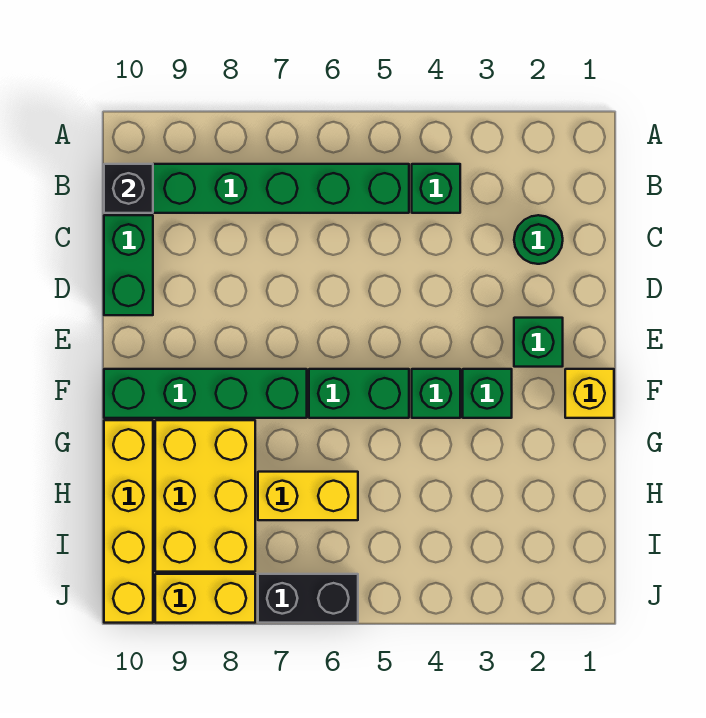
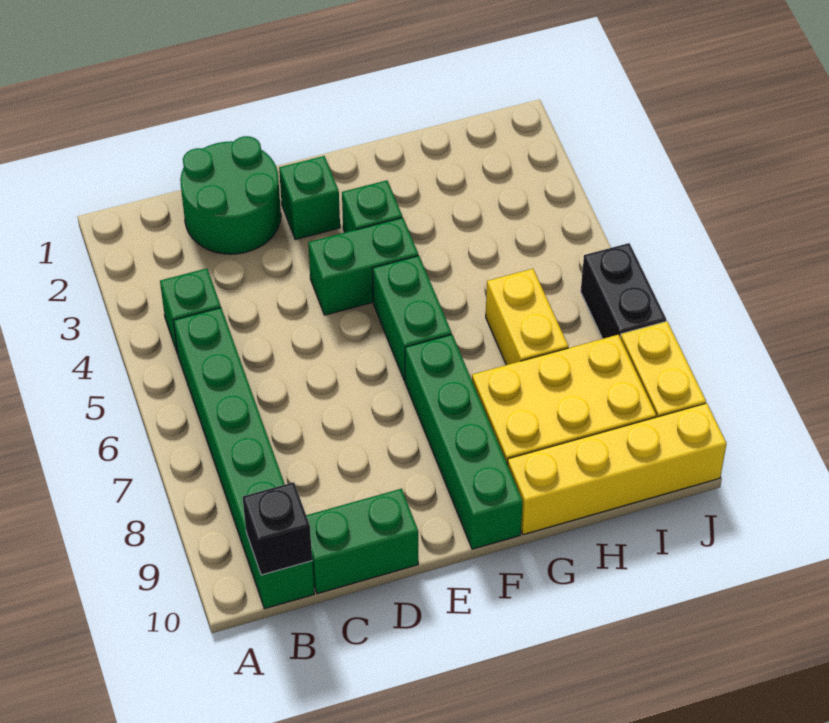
green round brick C2 level 1 -> green round brick C1:D2 level 1
yellow brick F1 level 1 -> none
green brick F4 level 1 -> green brick E4:F4 level 1

